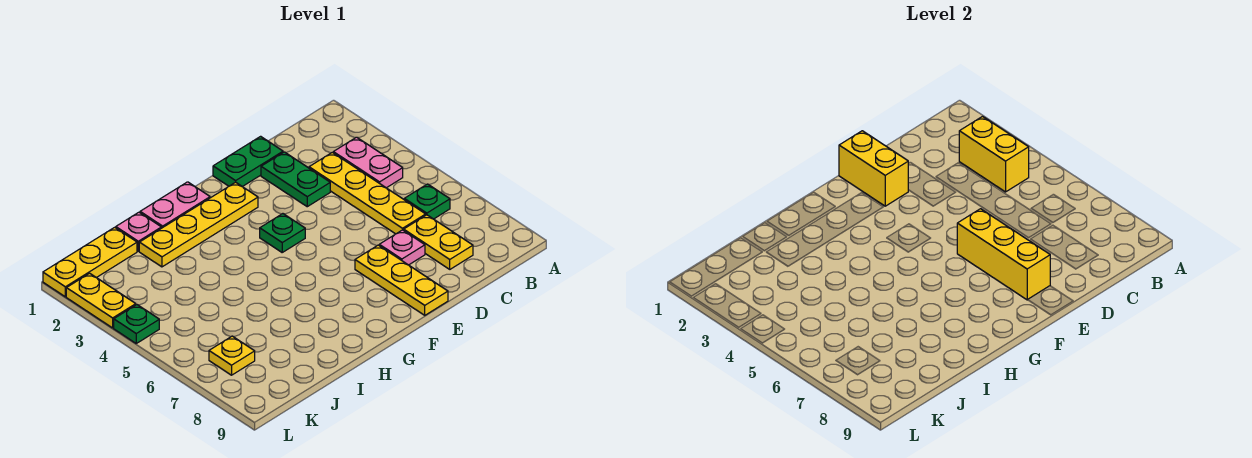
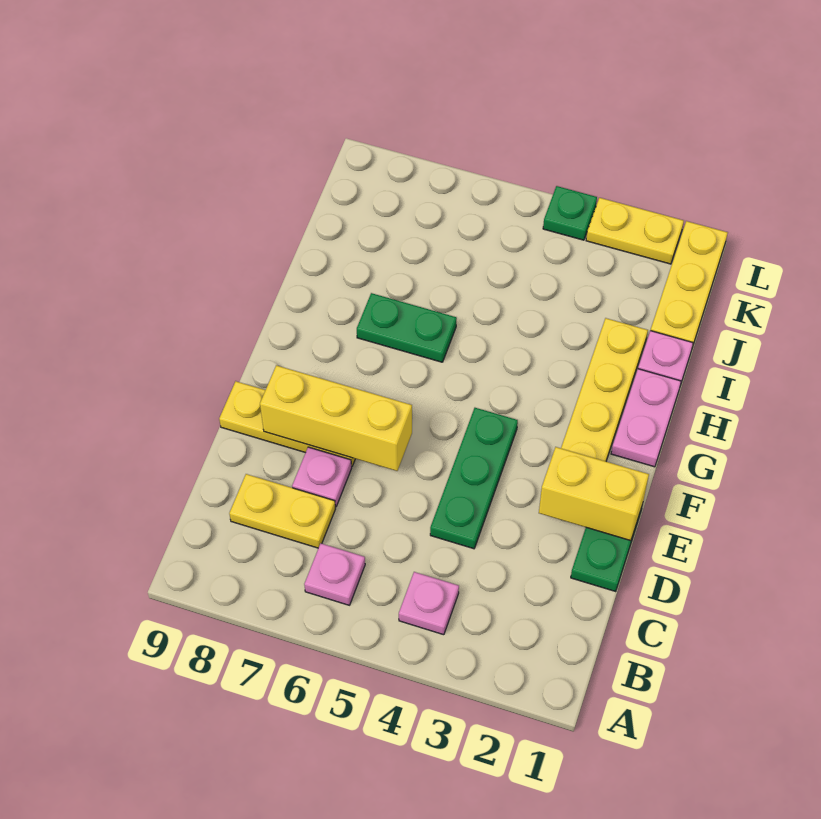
pink plate B3:B4 level 1 -> pink plate B4 level 1
yellow brick B3:B4 level 2 -> none
green plate B6 level 1 -> pink plate B6 level 1
yellow plate C3:C6 level 1 -> none
green plate D2:D3 level 1 -> green plate H6:H7 level 1
green plate F4 level 1 -> green plate D4:F4 level 1
yellow plate K7 level 1 -> none

